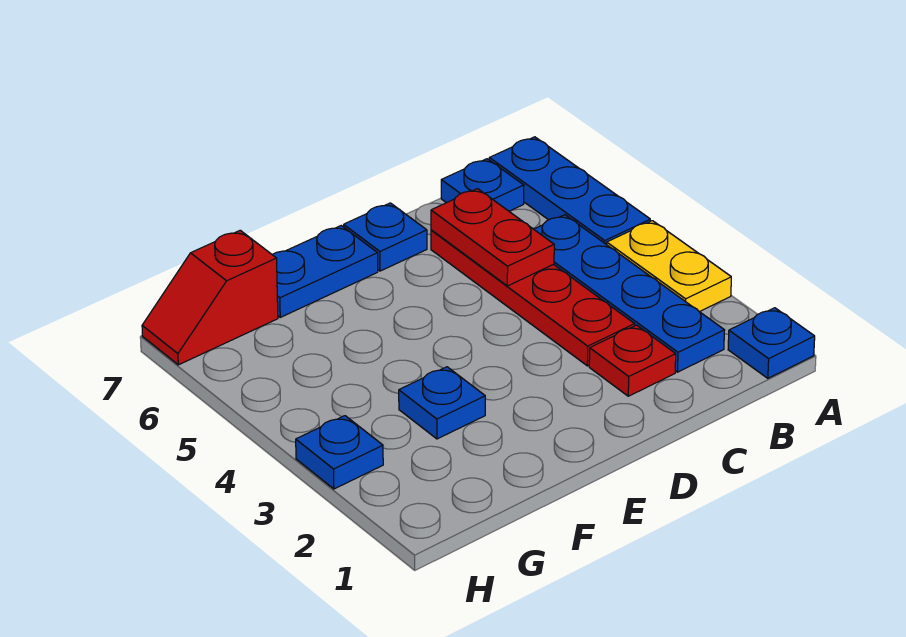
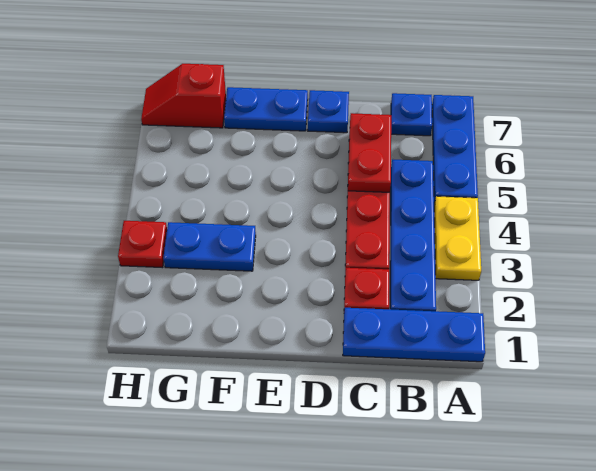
blue plate A1 level 1 -> blue plate A1:C1 level 1
blue plate F3 level 1 -> blue plate F3:G3 level 1
blue plate H3 level 1 -> red plate H3 level 1

